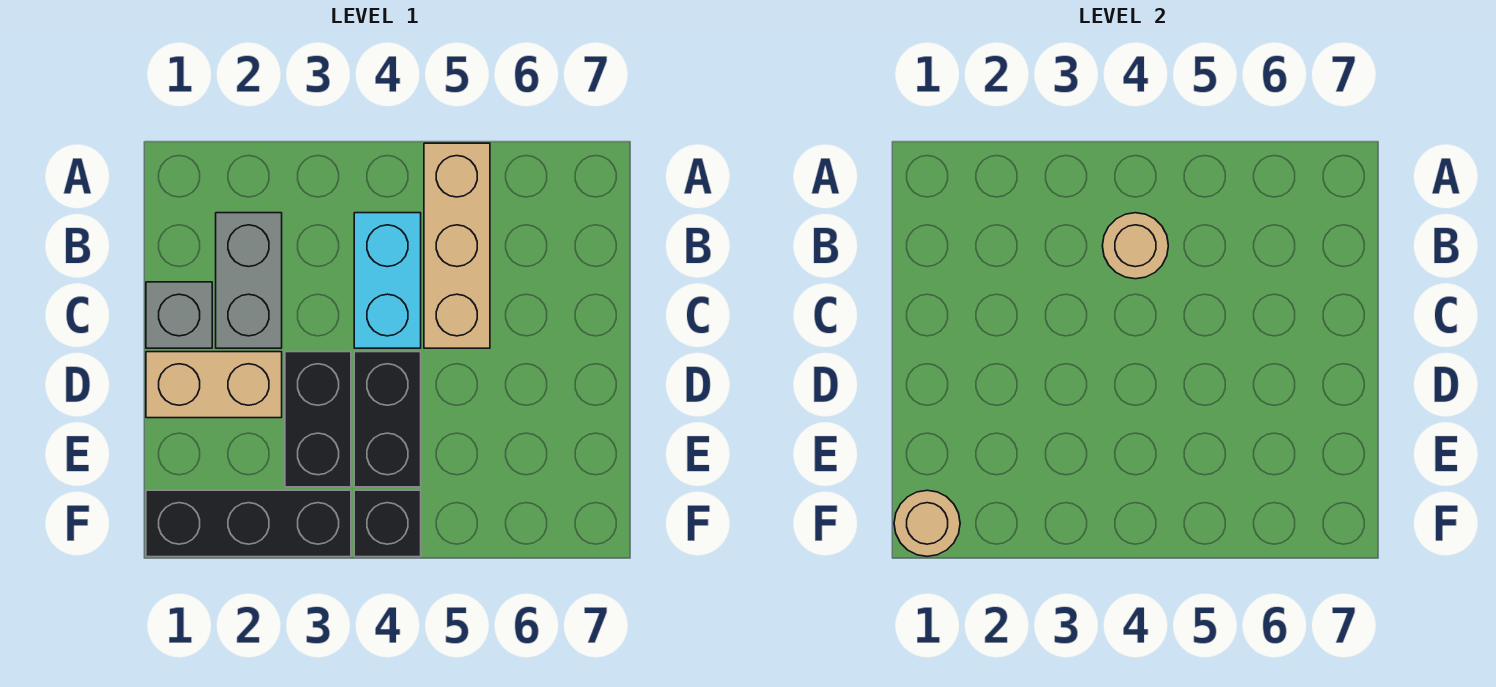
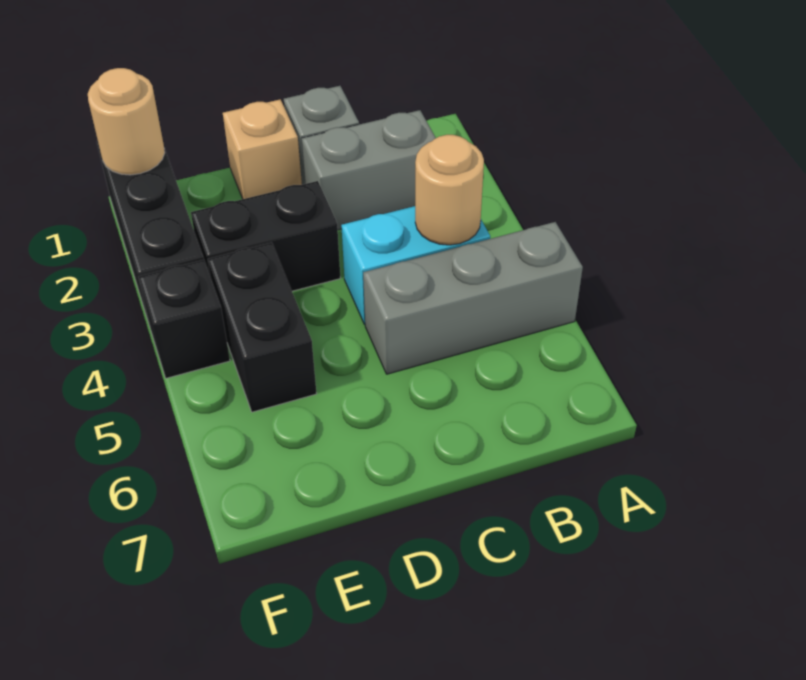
tan brick A5:C5 level 1 -> grey brick A5:C5 level 1
tan brick D1:D2 level 1 -> tan brick D1 level 1
black brick D4:E4 level 1 -> black brick E4:E5 level 1

